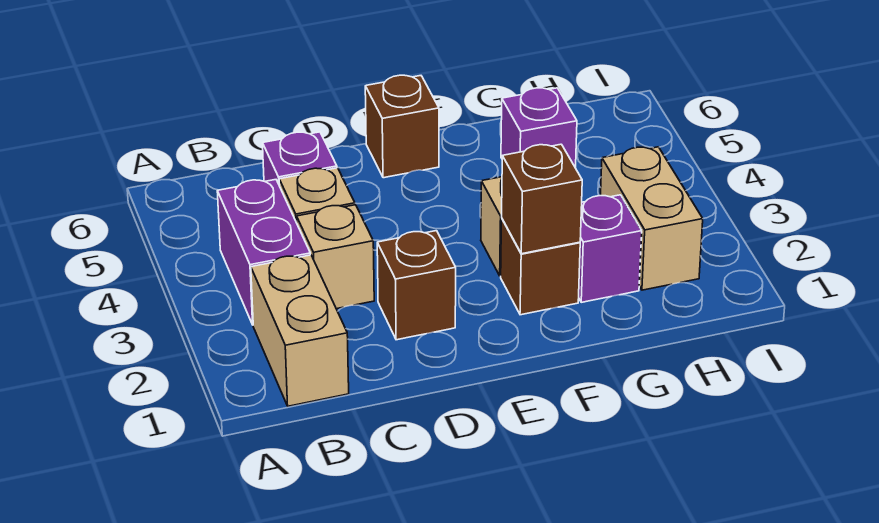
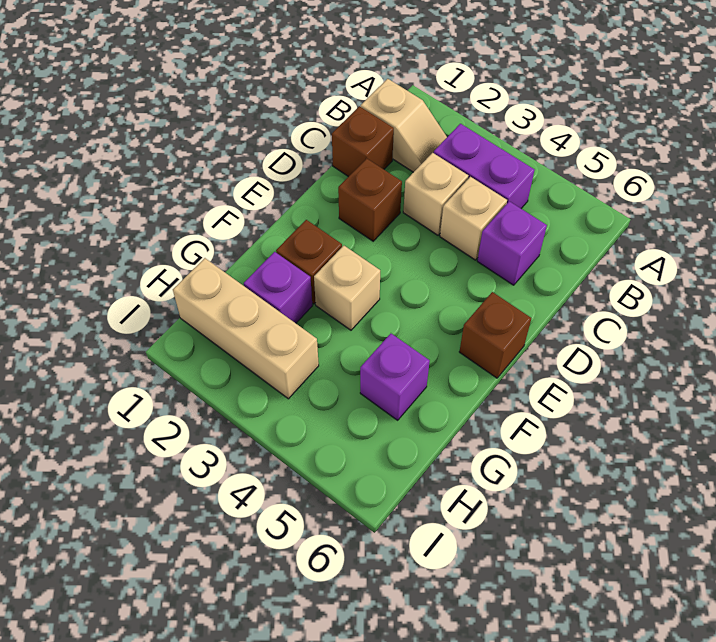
tan brick B1:B2 level 1 -> tan slope B1:B2 level 1 top 1
brown brick F2 level 2 -> brown brick C1 level 1
tan brick H2:H3 level 1 -> tan brick H1:H3 level 1

